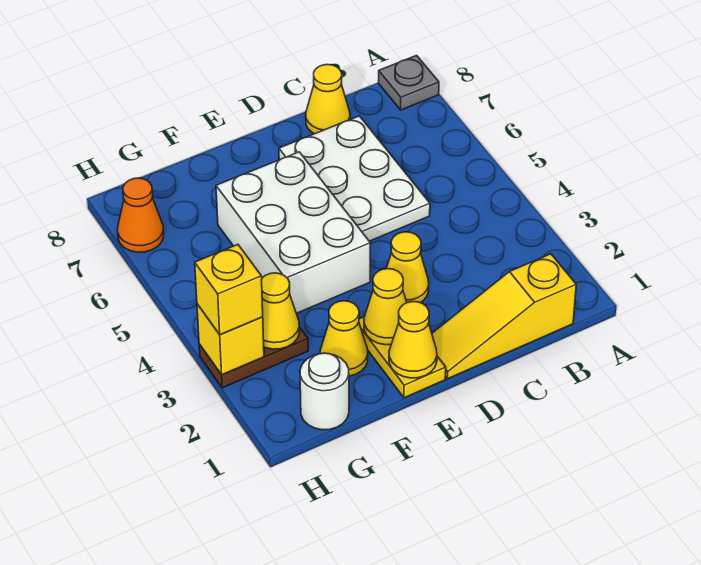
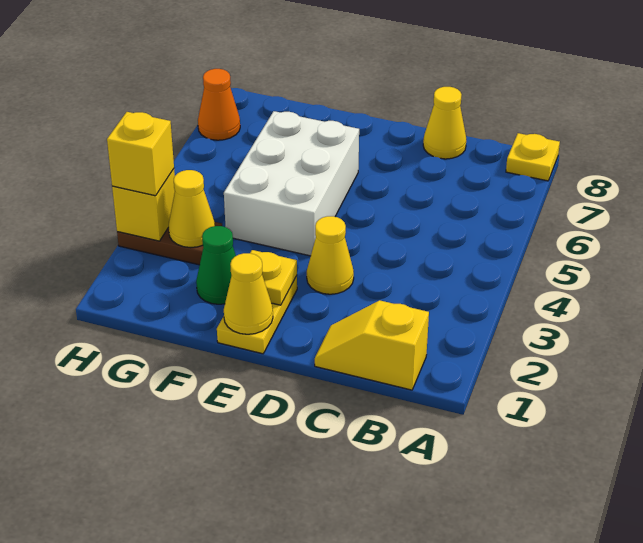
grey plate A8 level 1 -> yellow plate A8 level 1
yellow slope B1:D1 level 1 top B -> yellow slope B1:C1 level 1 top B
white plate C5:D7 level 1 -> none
yellow cone E2 level 2 -> yellow plate E2 level 2
yellow cone F2 level 1 -> green cone F2 level 1
white round brick G1 level 1 -> none

